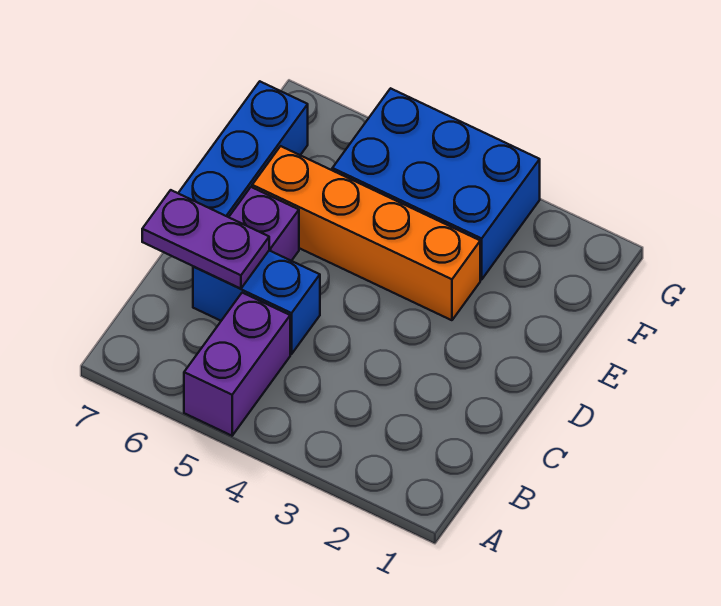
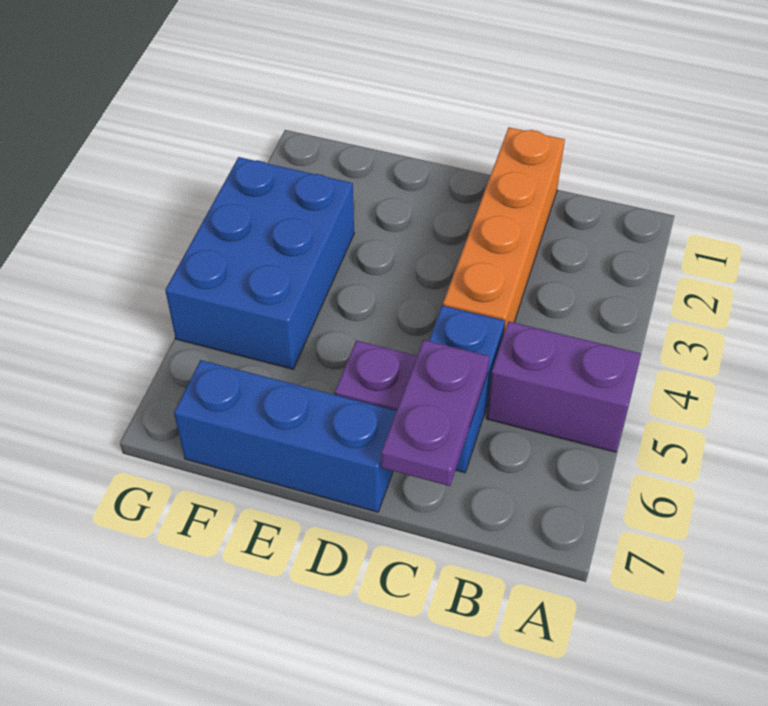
orange brick E3:E6 level 1 -> orange brick C1:C4 level 1

